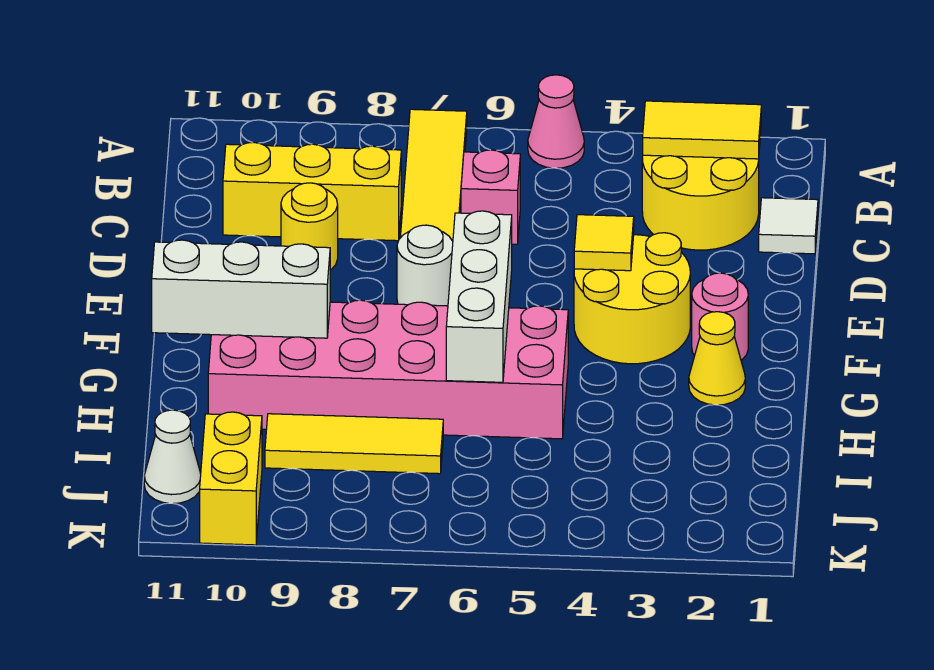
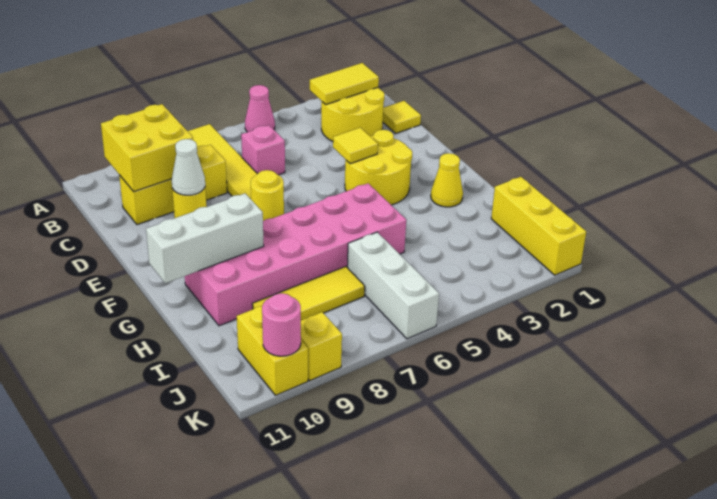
none -> yellow brick B9:C10 level 2
white tile C1 level 1 -> yellow tile C1 level 1
white round brick E7 level 1 -> yellow round brick E7 level 1
pink round brick F2 level 1 -> pink round brick K10 level 2
white brick F6:H6 level 2 -> white brick I6:K6 level 1
none -> yellow brick I1:K1 level 1
white cone J11 level 1 -> white cone D9 level 2
none -> yellow brick K9 level 1

